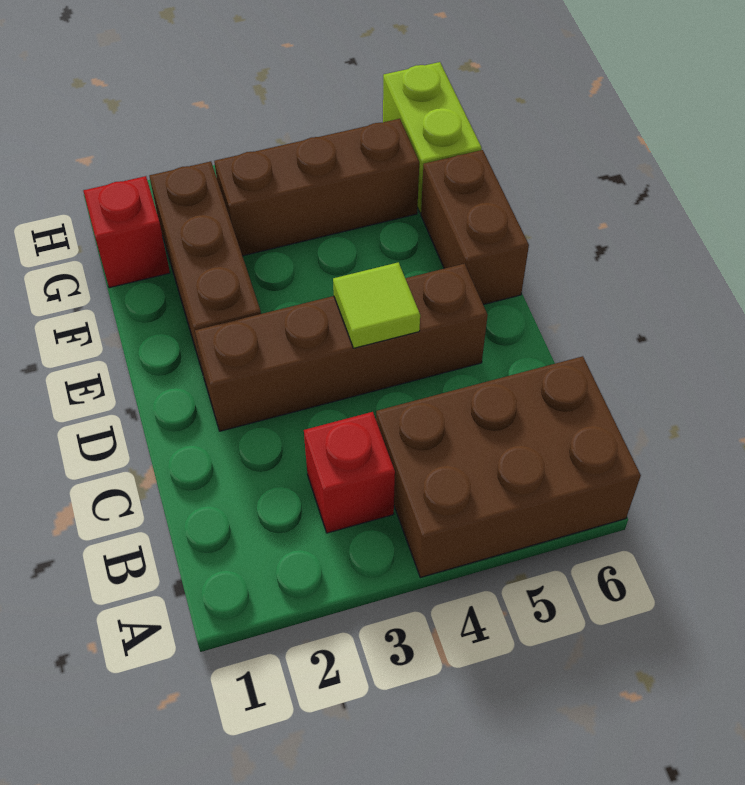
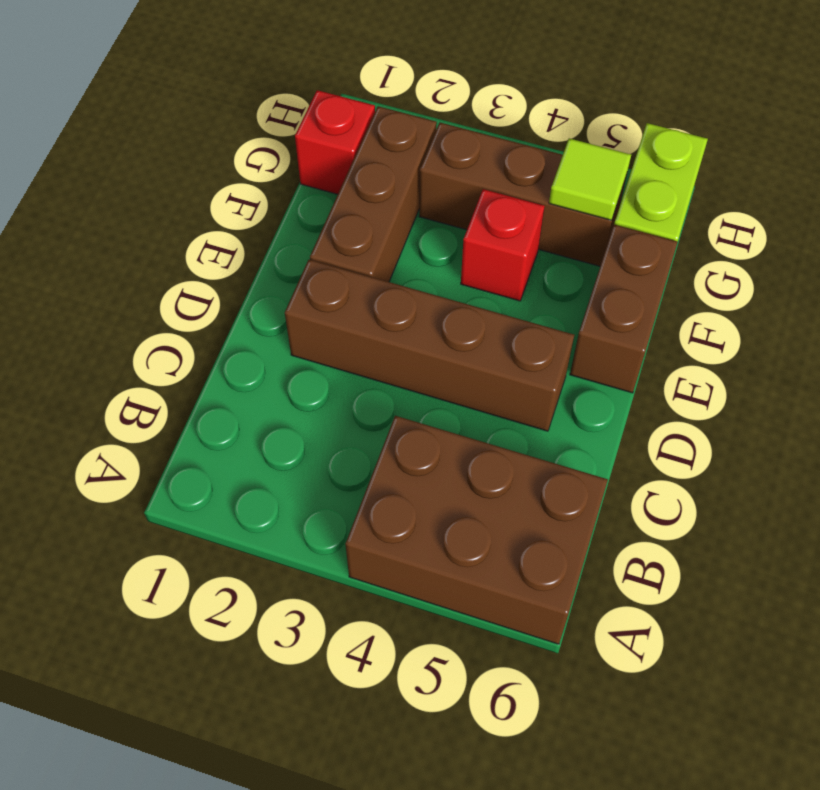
red brick B3 level 1 -> red brick F4 level 1
lime tile D4 level 2 -> lime tile G5 level 2

